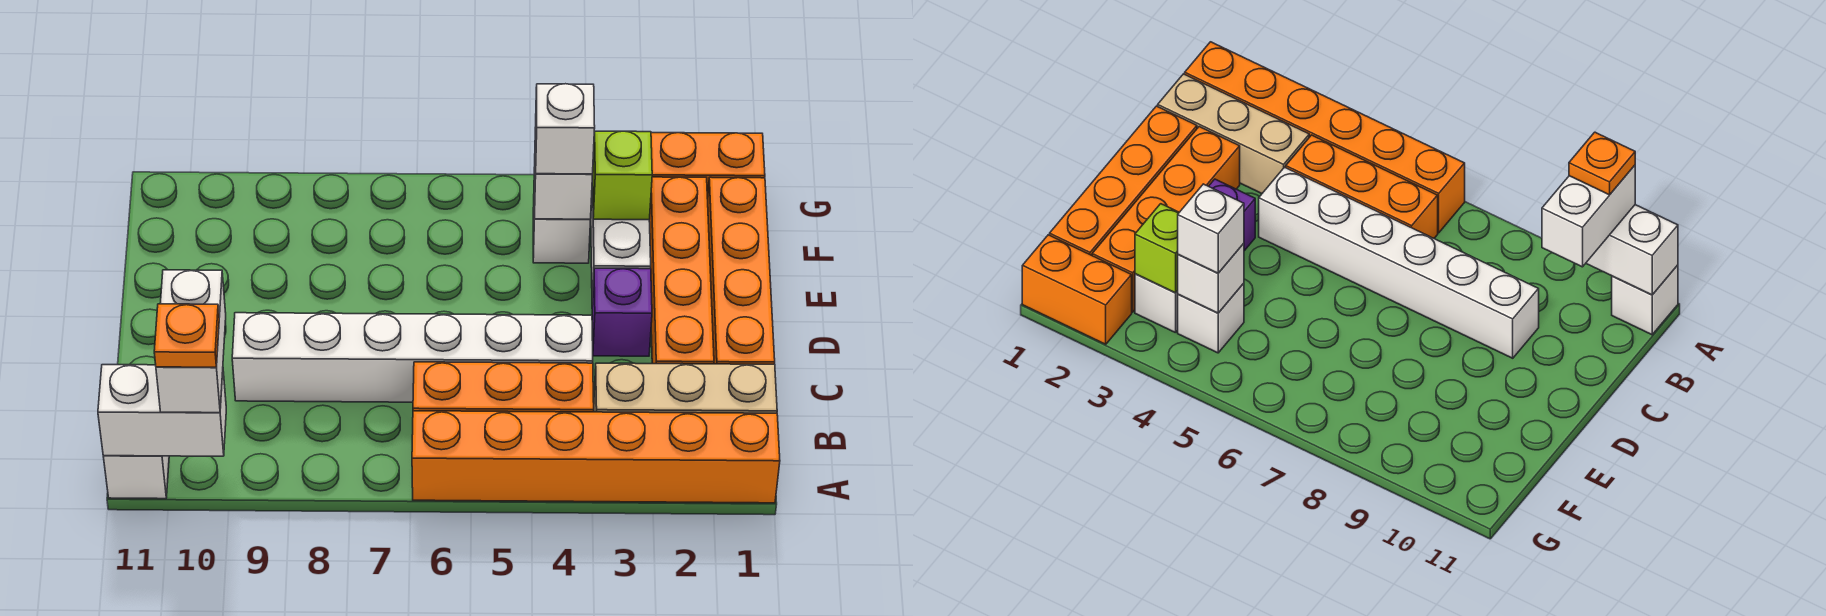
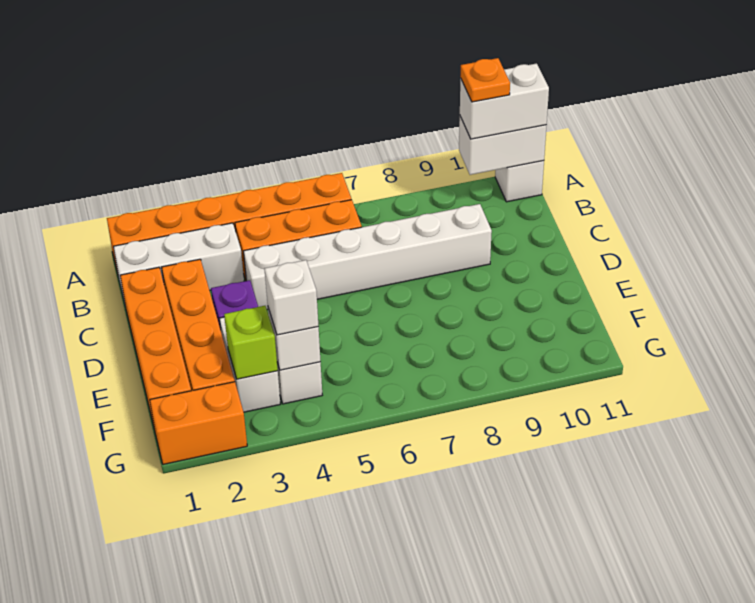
white brick A10:B10 level 3 -> white brick A10:A11 level 3
tan brick B1:B3 level 1 -> white brick B1:B3 level 1

